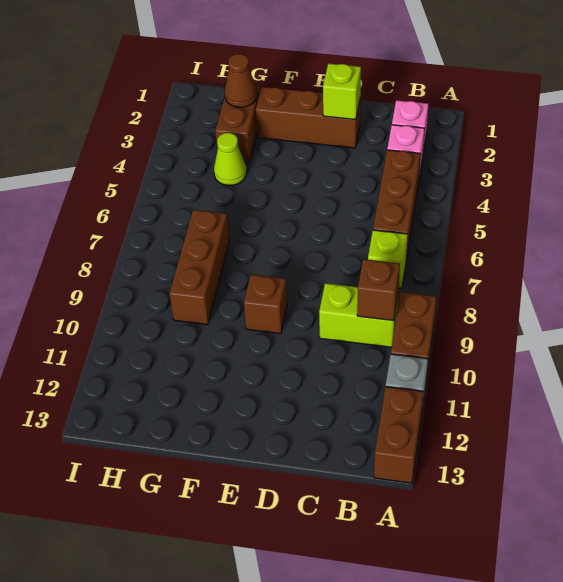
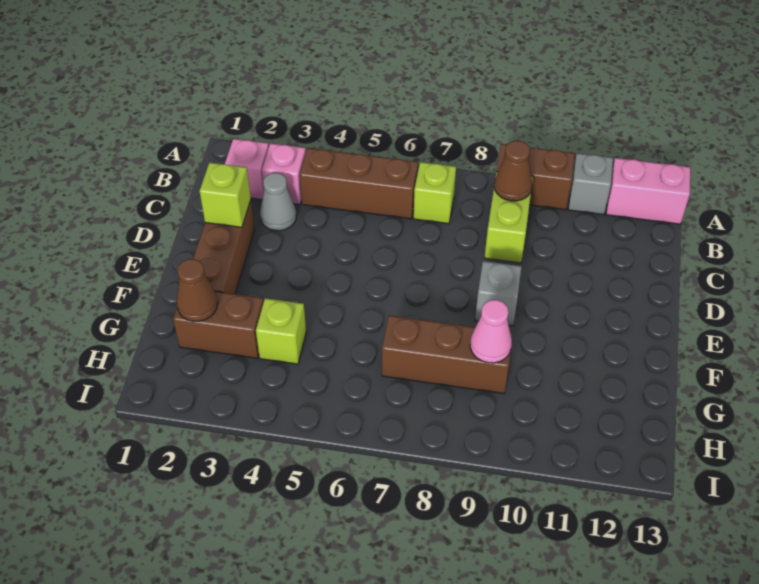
brown brick A12:A13 level 1 -> pink brick A12:A13 level 1
brown brick B9 level 2 -> brown cone B9 level 2
none -> grey cone C3 level 1
brown brick E9 level 1 -> grey brick E9 level 1
lime cone G4 level 1 -> lime brick G4 level 1
none -> pink cone G9 level 2

